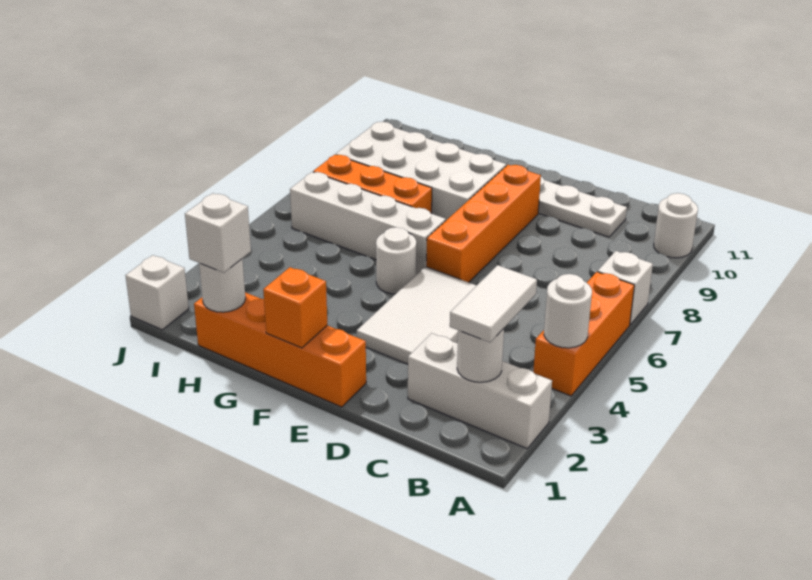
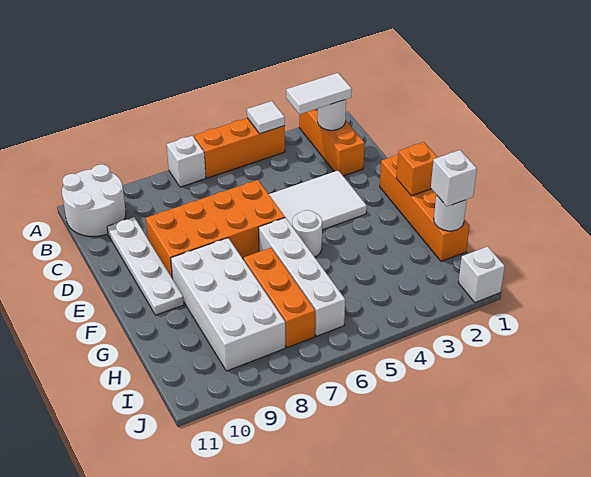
white brick A2:C2 level 1 -> orange brick A2:C2 level 1
white round brick A4 level 2 -> white tile A4 level 2
white round brick A10 level 1 -> white round brick A10:B11 level 1
orange brick E6:E9 level 1 -> orange brick D6:E9 level 1

